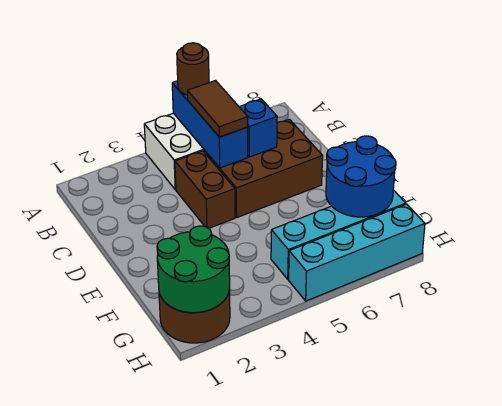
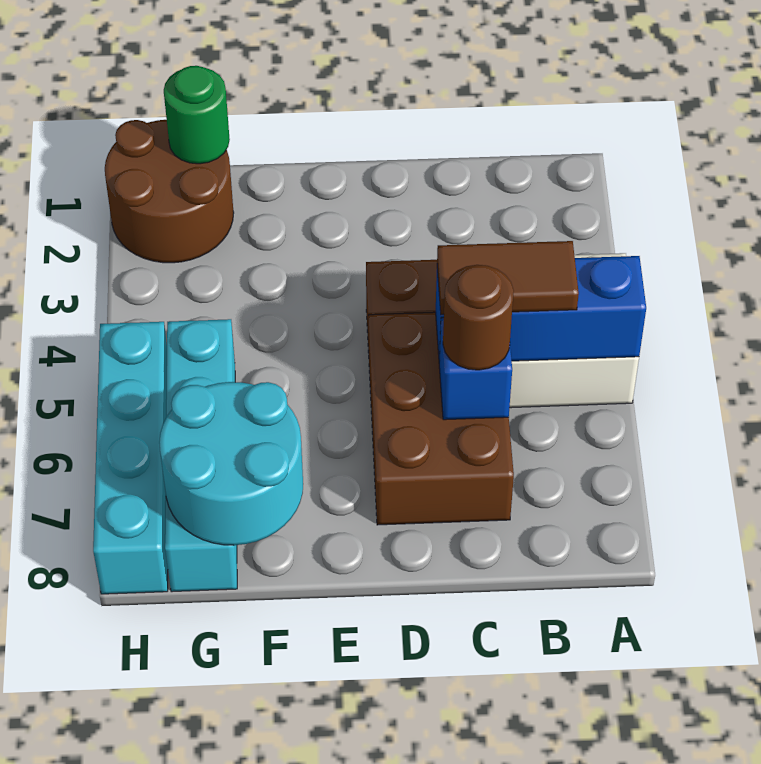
brown round brick A5 level 3 -> brown round brick C6 level 3
blue round brick F7:G8 level 2 -> cyan round brick F7:G8 level 2
green round brick G1:H2 level 2 -> green round brick G1 level 2

